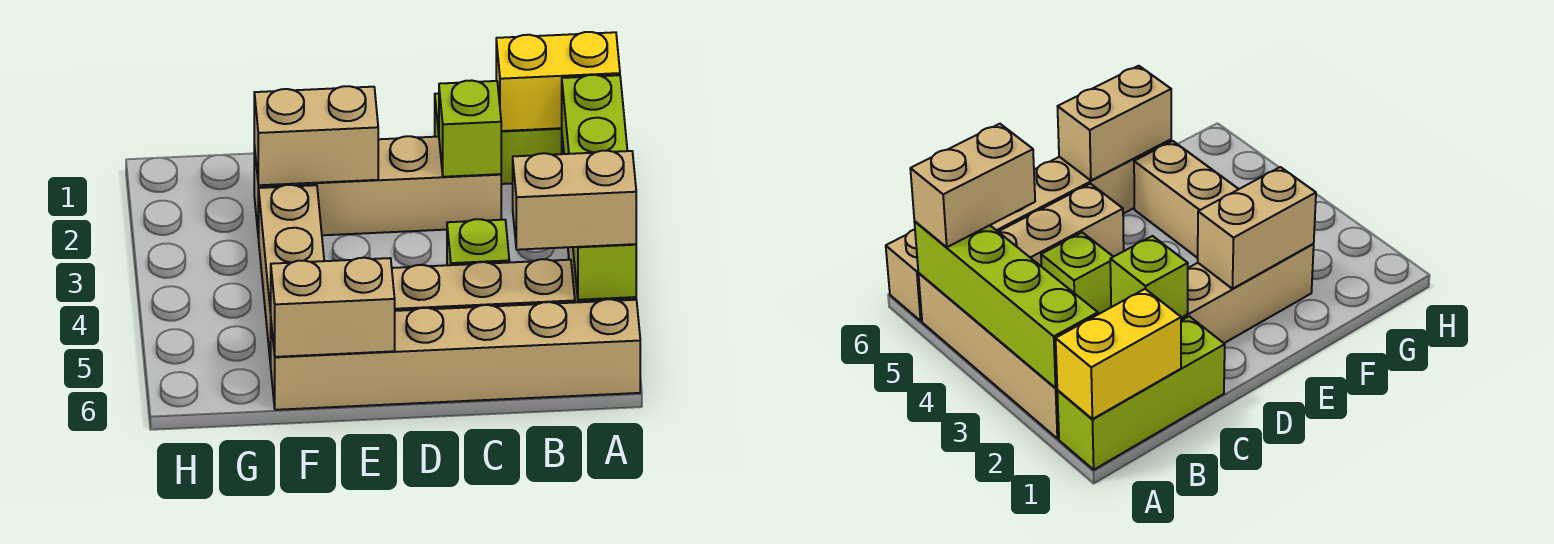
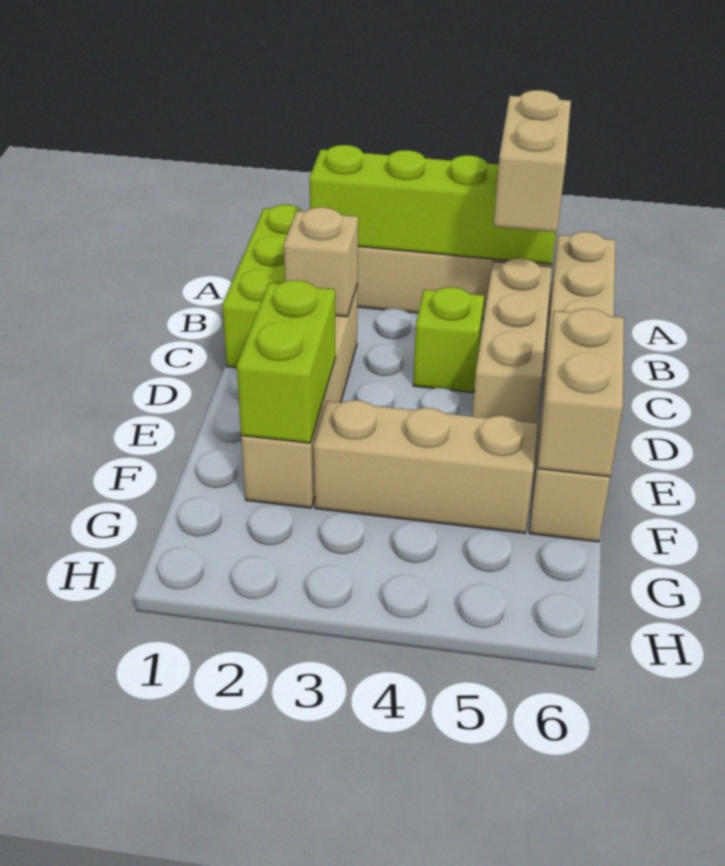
yellow brick A1:B1 level 2 -> none
lime brick C2 level 2 -> tan brick C2 level 2
tan brick E2:F2 level 2 -> lime brick E2:F2 level 2

